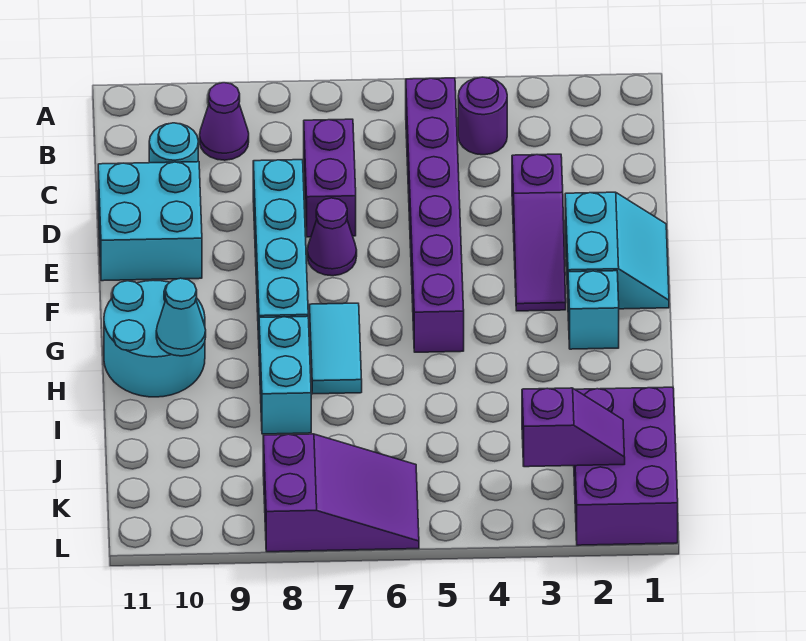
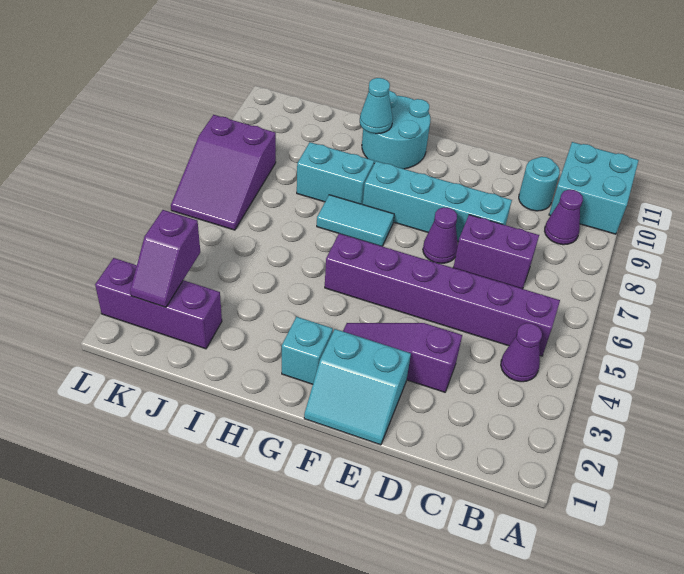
purple round brick B4 level 1 -> purple cone B4 level 1
cyan brick D10:E11 level 1 -> cyan brick A10:B11 level 1
purple brick J1:L2 level 1 -> purple brick J2:L2 level 1

